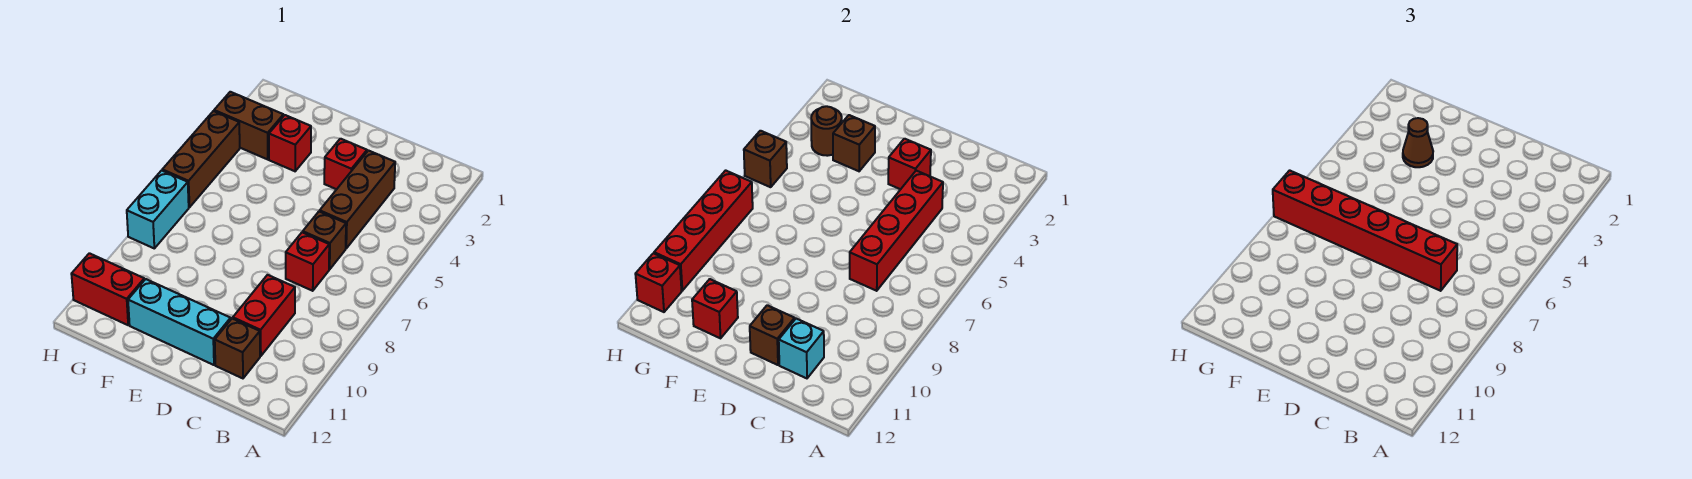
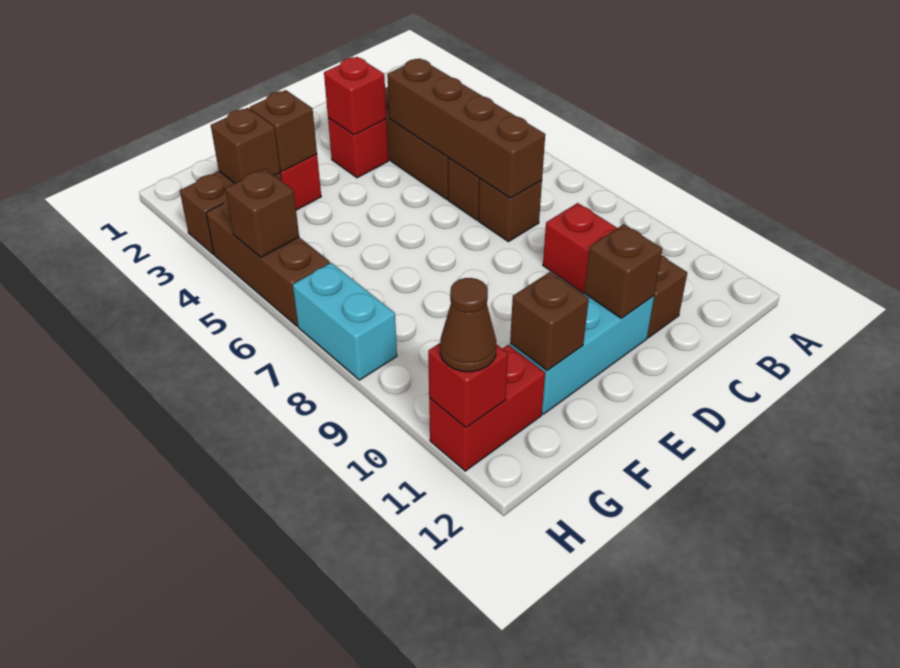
red brick C4:C7 level 2 -> brown brick C4:C7 level 2
red brick C7 level 1 -> brown brick C7 level 1
red brick C7:H7 level 3 -> none
cyan brick C11 level 2 -> none
brown cone F3 level 3 -> brown cone H11 level 3
red brick F11 level 2 -> brown brick F11 level 2
brown round brick G3 level 2 -> brown brick G3 level 2
red brick H7:H10 level 2 -> none

